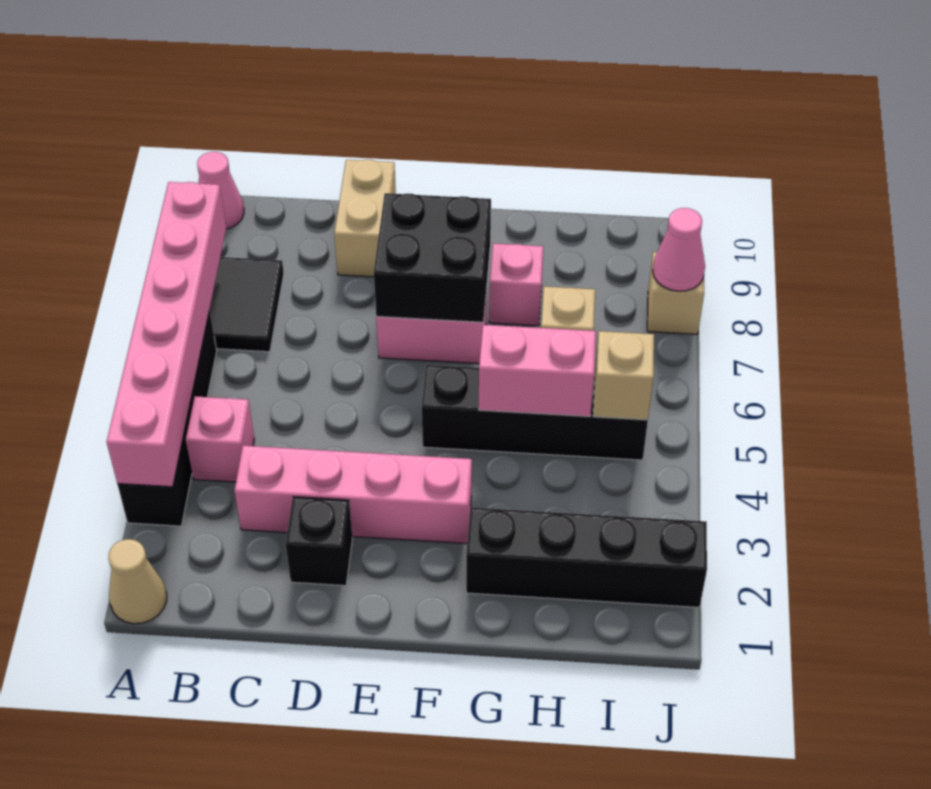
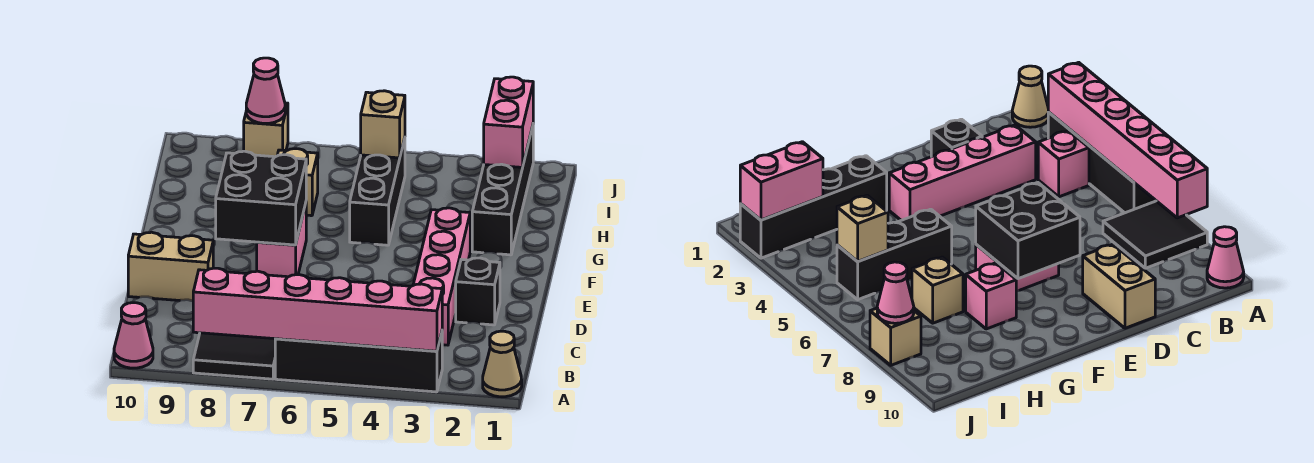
black brick F5:I5 level 1 -> black brick G5:I5 level 1
pink brick G5:H5 level 2 -> pink brick I2:J2 level 2

